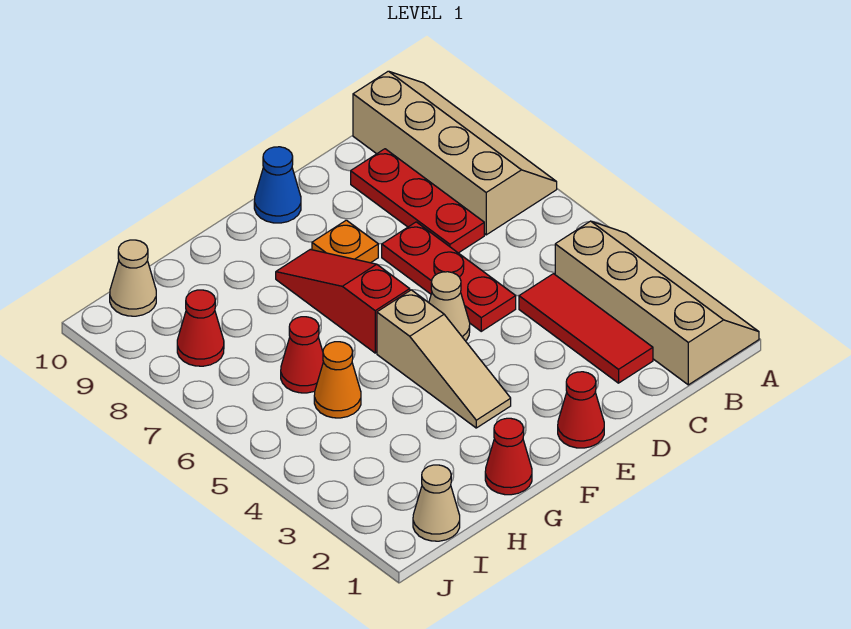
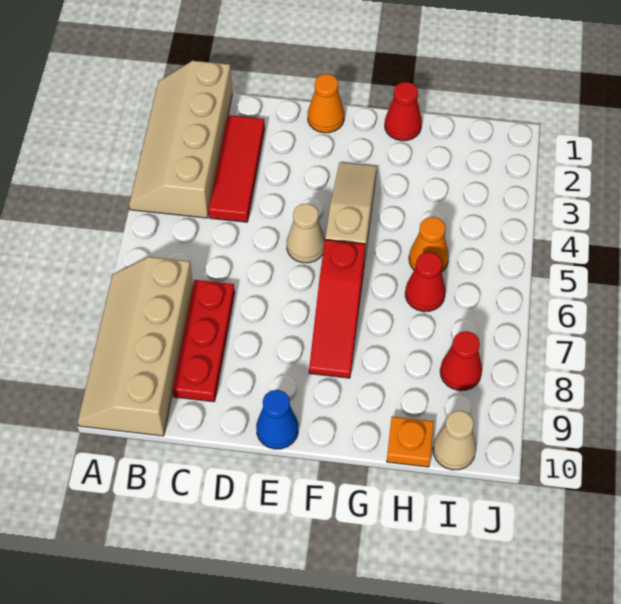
red plate D5:D7 level 1 -> none
red cone E1 level 1 -> orange cone E1 level 1
orange plate E8 level 1 -> orange plate H10 level 1
tan cone I1 level 1 -> none

